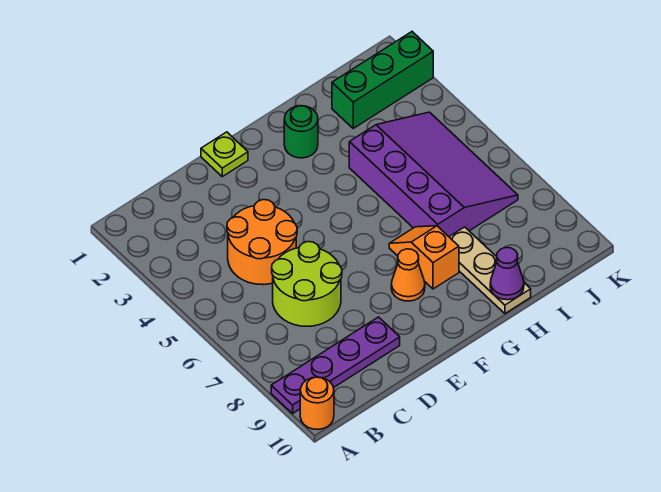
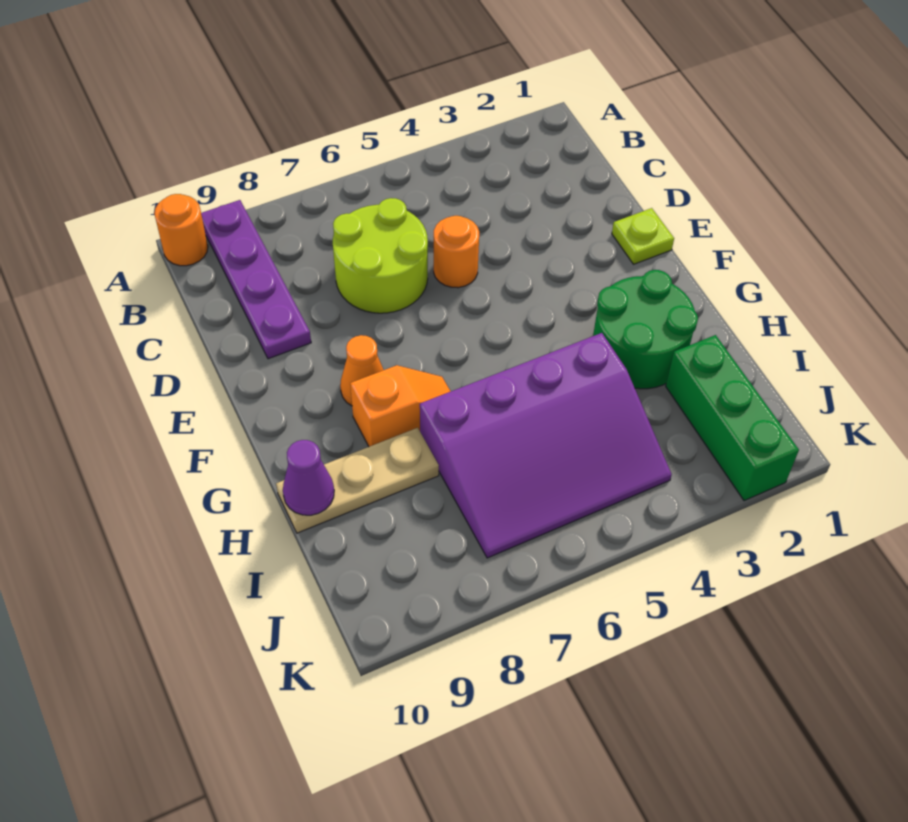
orange round brick C4:D5 level 1 -> orange round brick D5 level 1
green round brick G2 level 1 -> green round brick G2:H3 level 1

